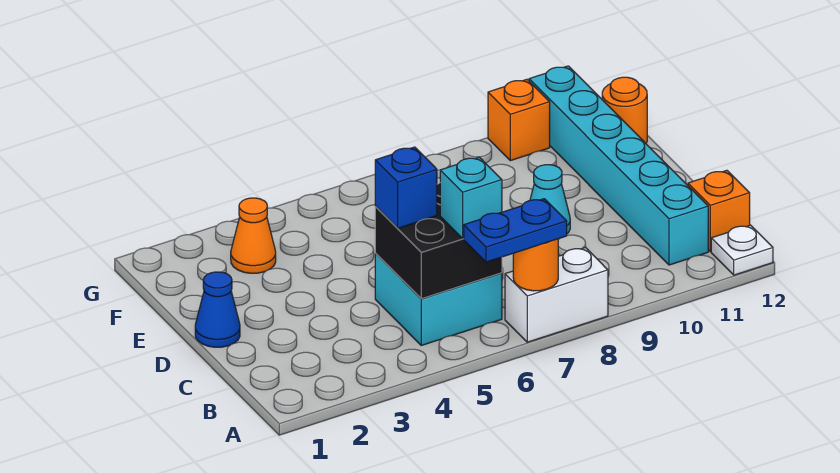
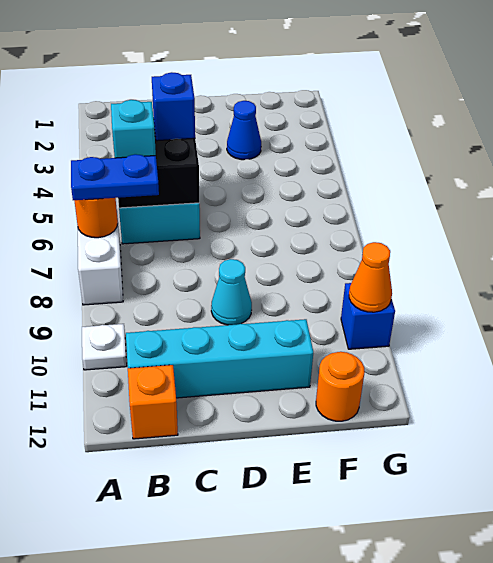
blue plate A6:A7 level 3 -> blue plate A7:B7 level 3
white plate A12 level 1 -> white plate A10 level 1
cyan brick B11:G11 level 1 -> cyan brick B11:E11 level 1
blue cone D1 level 1 -> blue cone E3 level 1
orange cone F3 level 1 -> orange cone G10 level 2
orange brick G10 level 1 -> blue brick G10 level 1

